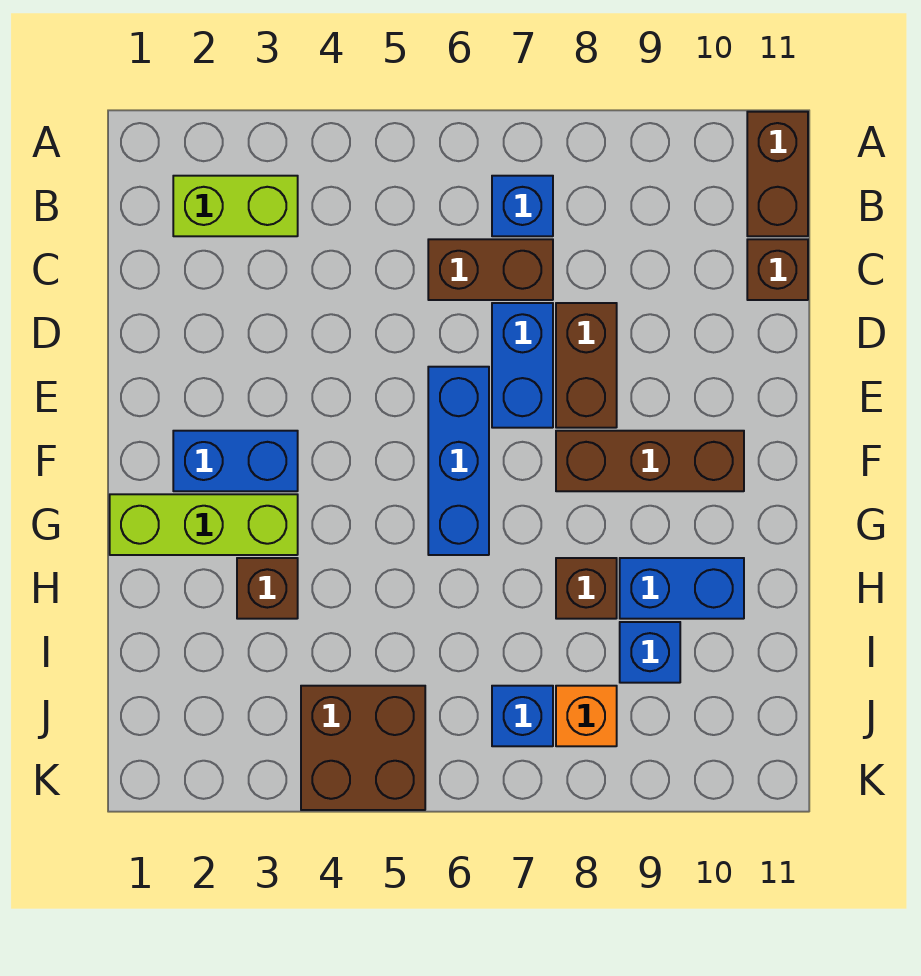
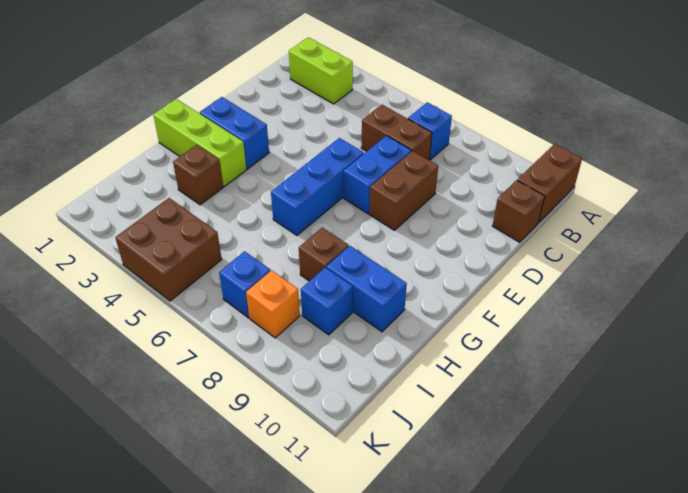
brown brick F8:F10 level 1 -> none

